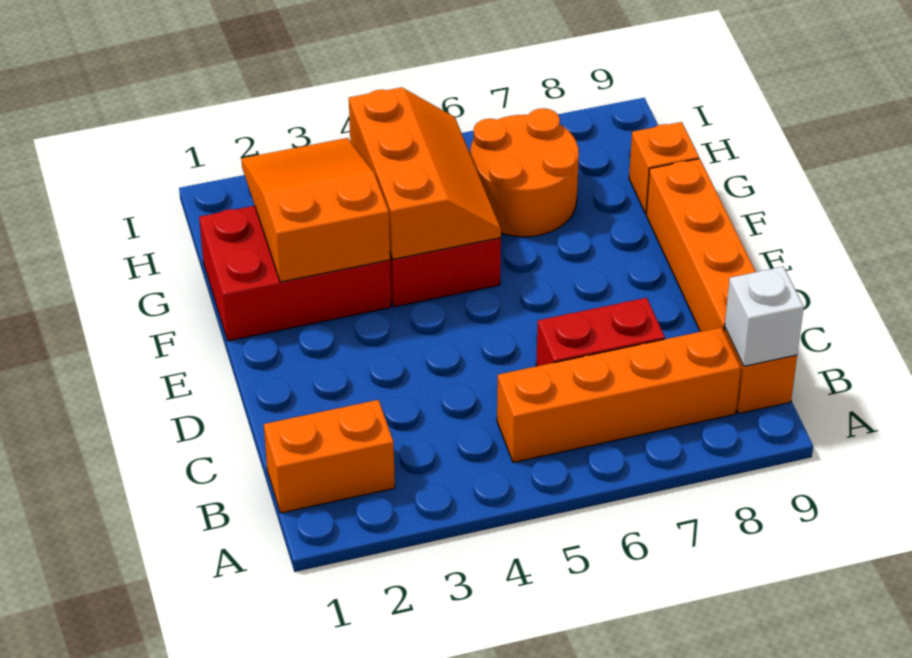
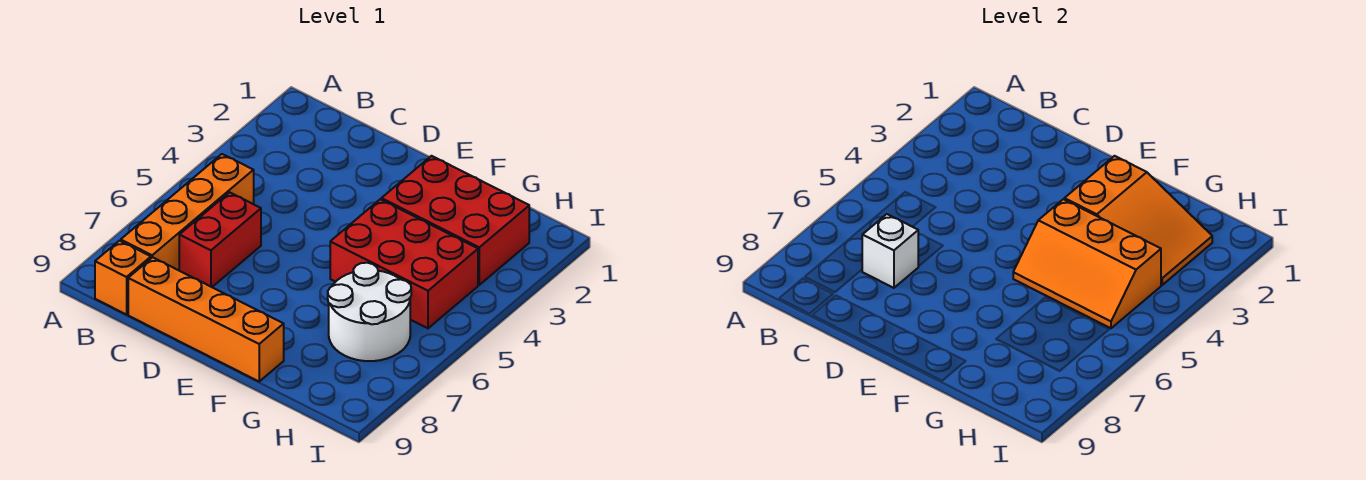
orange brick B1:B2 level 1 -> none
white brick B9 level 2 -> white brick C7 level 2
red brick F1:G3 level 1 -> red brick F2:H3 level 1
orange round brick G6:H7 level 1 -> white round brick G6:H7 level 1
orange brick G9 level 1 -> none

